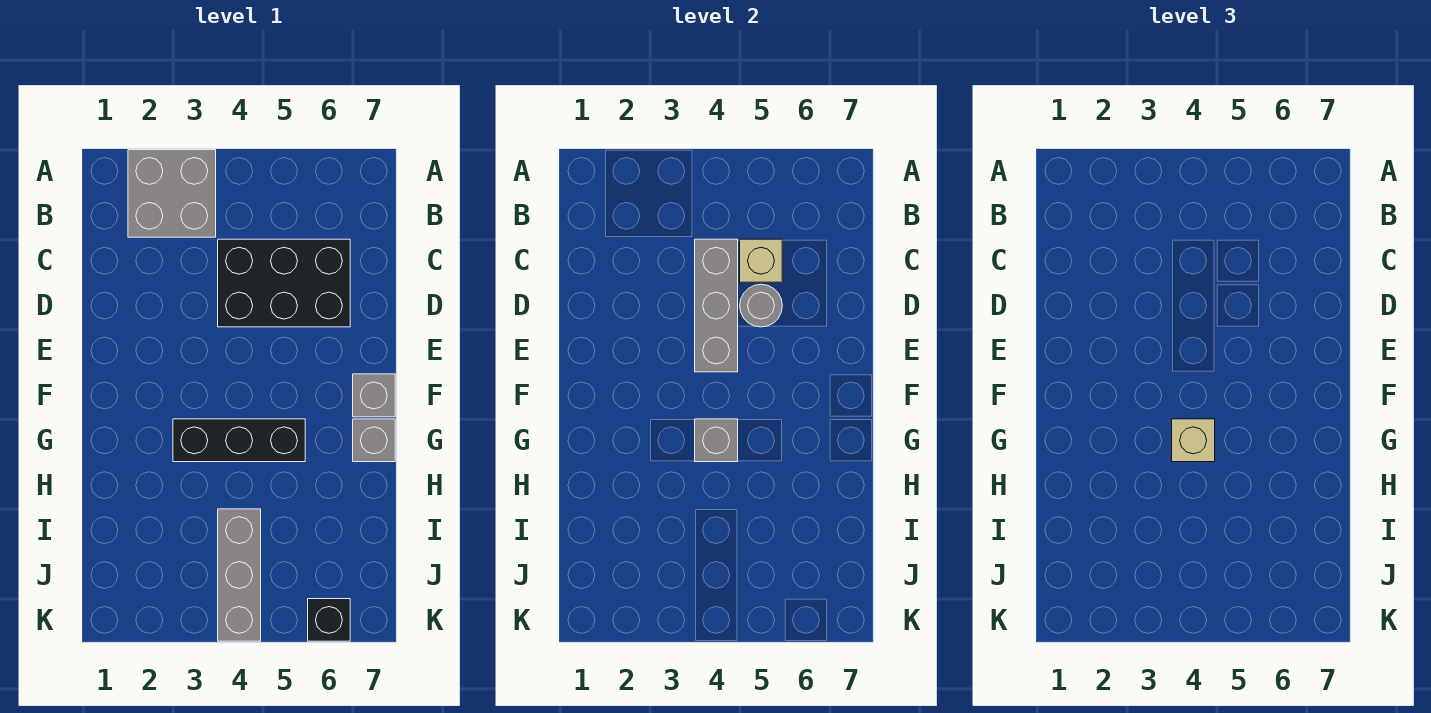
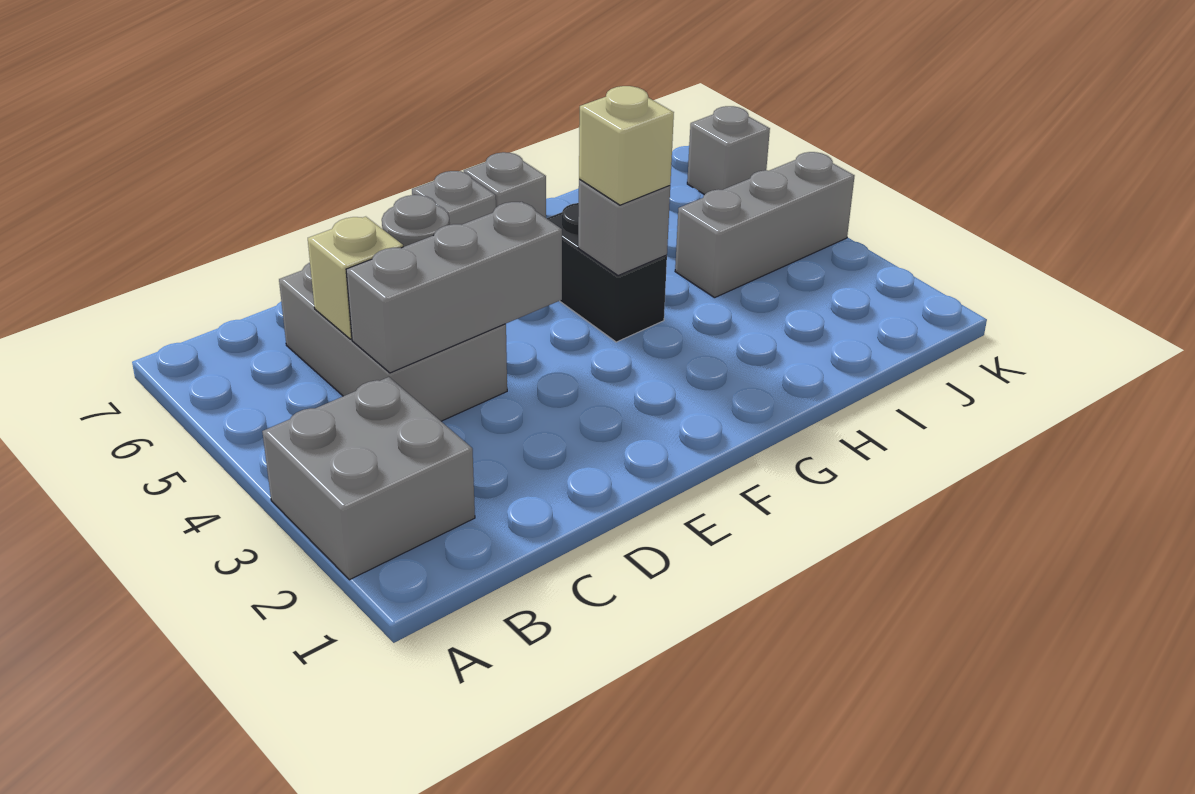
black brick C4:D6 level 1 -> grey brick C4:D6 level 1
black brick G3:G5 level 1 -> black brick G4:G5 level 1
black brick K6 level 1 -> grey brick K6 level 1

